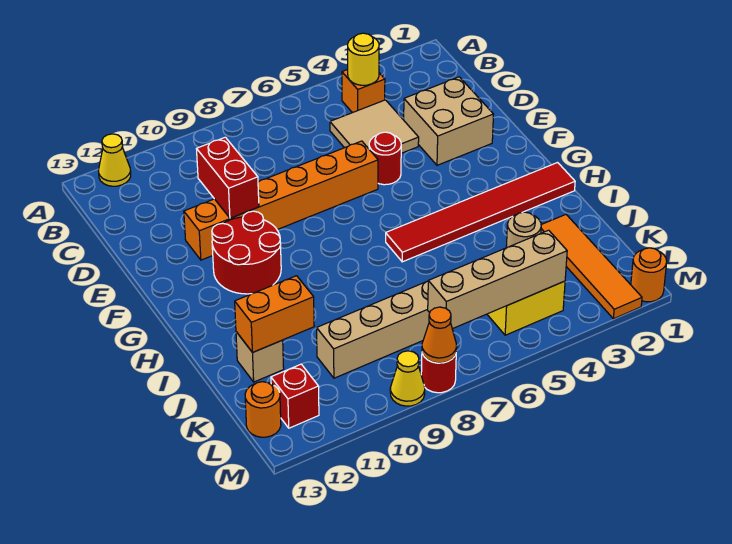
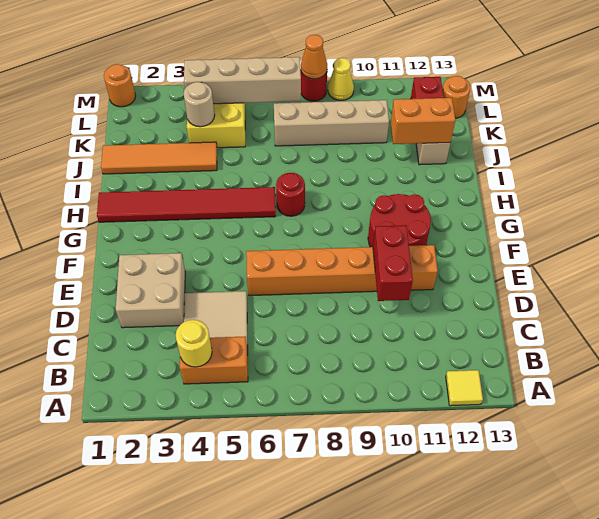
yellow cone A12 level 1 -> yellow tile A12 level 1
orange brick B4 level 1 -> orange brick B4:B5 level 1
red round brick E5 level 1 -> red round brick H7 level 1
orange tile J2:M2 level 1 -> orange tile J1:J4 level 1

